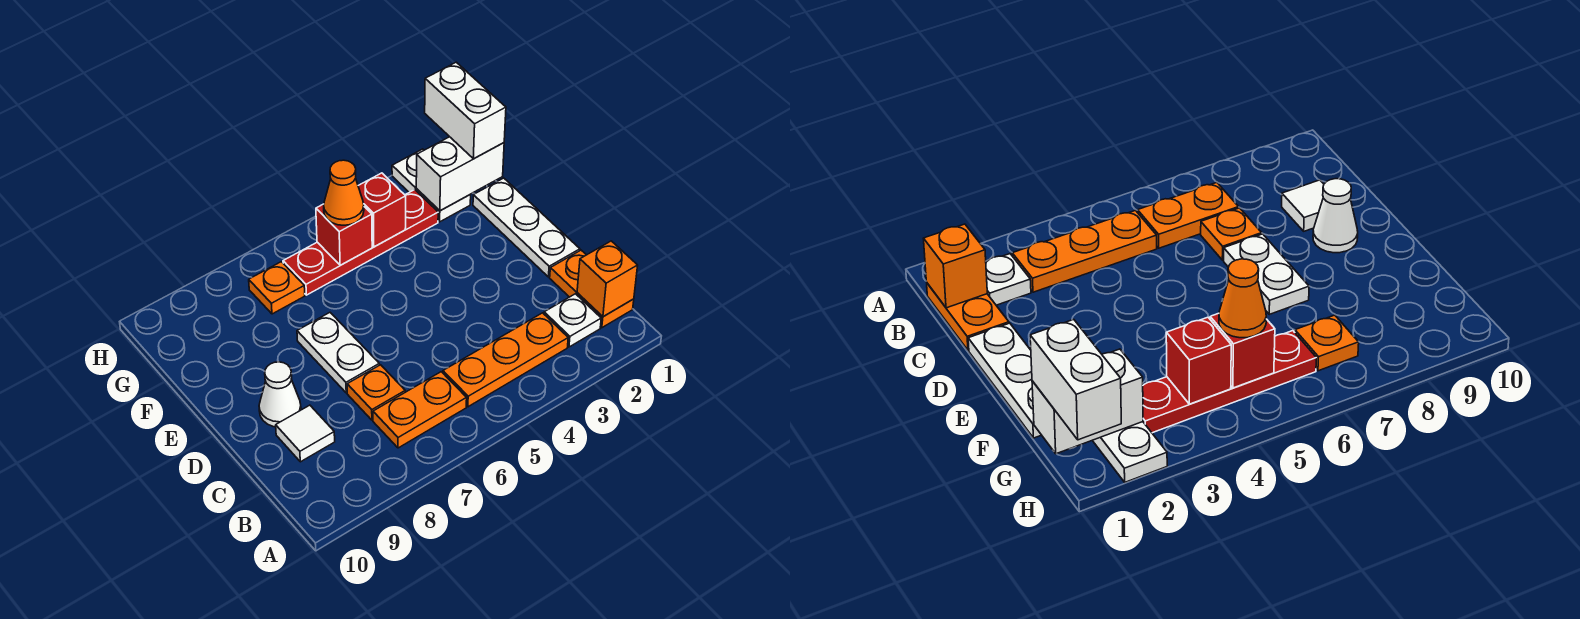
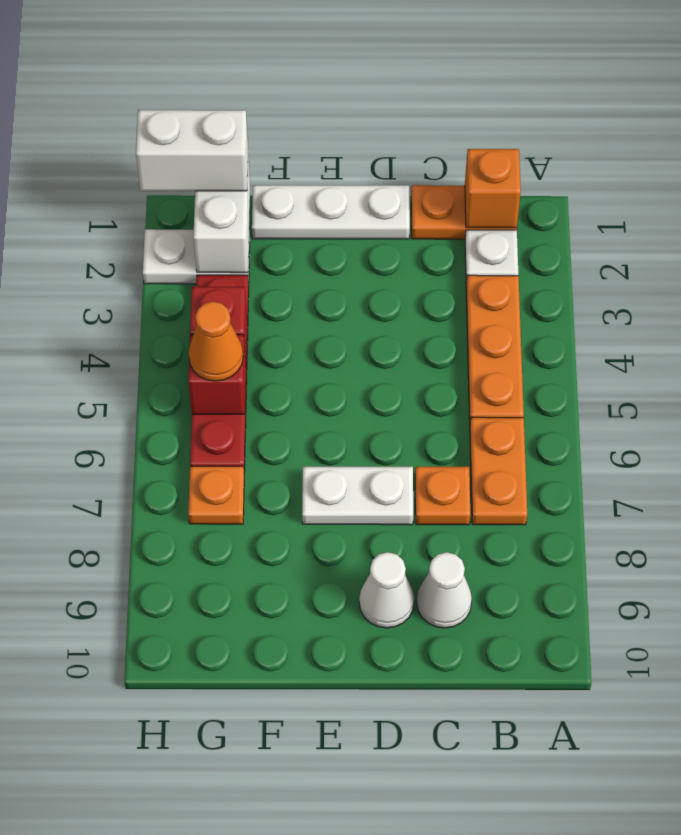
white tile C9 level 1 -> white cone C9 level 1

